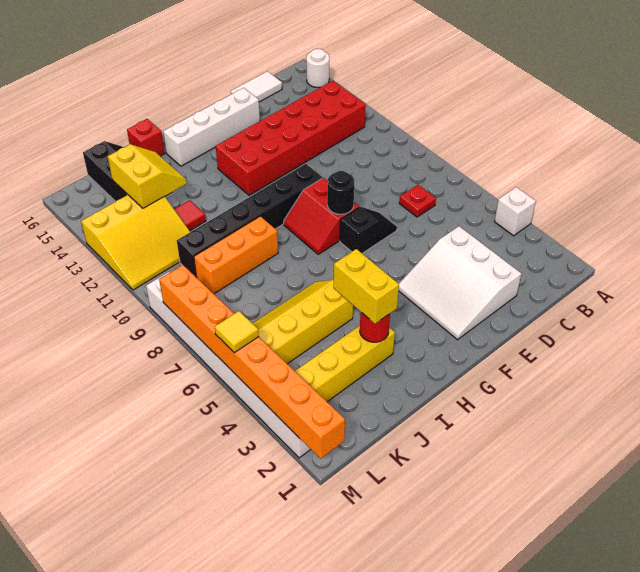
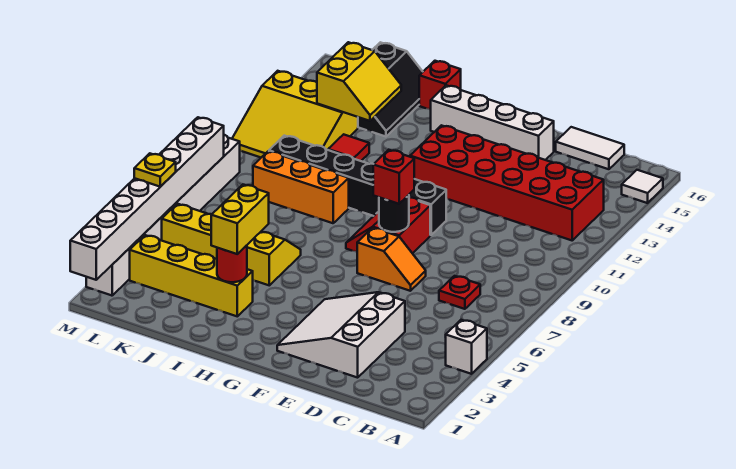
white round brick A15 level 1 -> white tile A15 level 1
black slope E7:F7 level 1 top F -> orange slope E7:F7 level 1 top F
none -> red brick F8 level 3
orange brick M1:M8 level 2 -> white brick M1:M8 level 2
yellow tile M5 level 3 -> yellow plate M5 level 3

